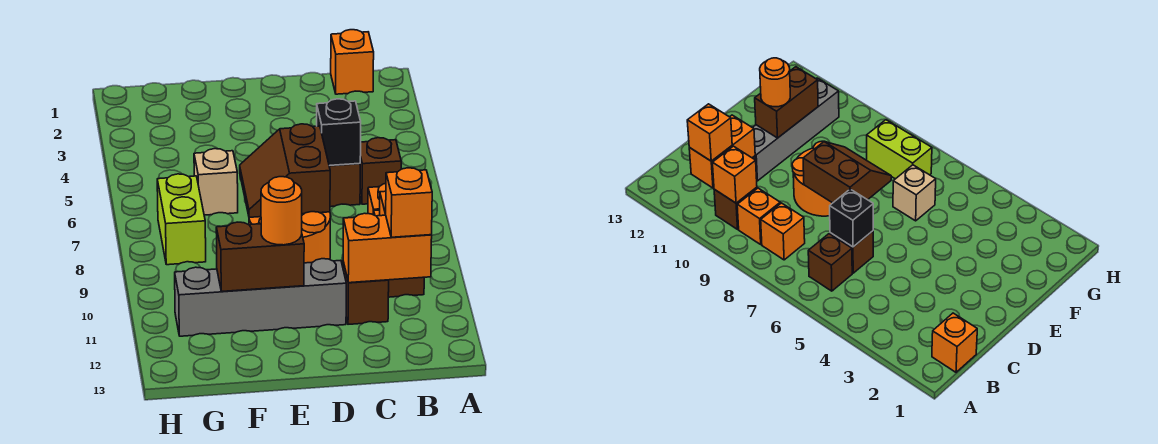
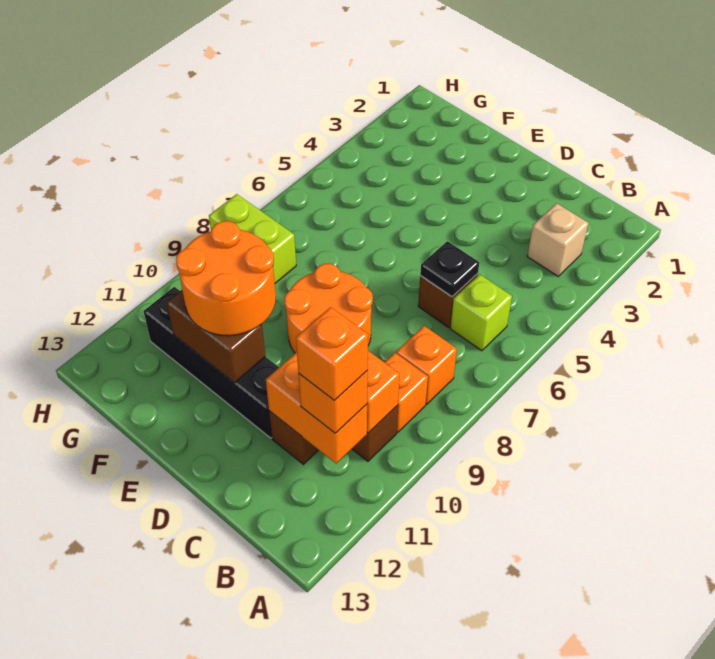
orange brick B1 level 1 -> orange brick B11 level 4
brown brick B6 level 1 -> lime brick B6 level 1
black brick C6 level 2 -> black plate C6 level 2
brown slope D7:E8 level 2 top D -> none
grey brick D11:G11 level 1 -> black brick D11:G11 level 1
orange round brick E11 level 3 -> orange round brick E10:F11 level 3
tan brick F6 level 1 -> tan brick B3 level 1
lime brick G7:G8 level 1 -> lime brick G8:H8 level 1

